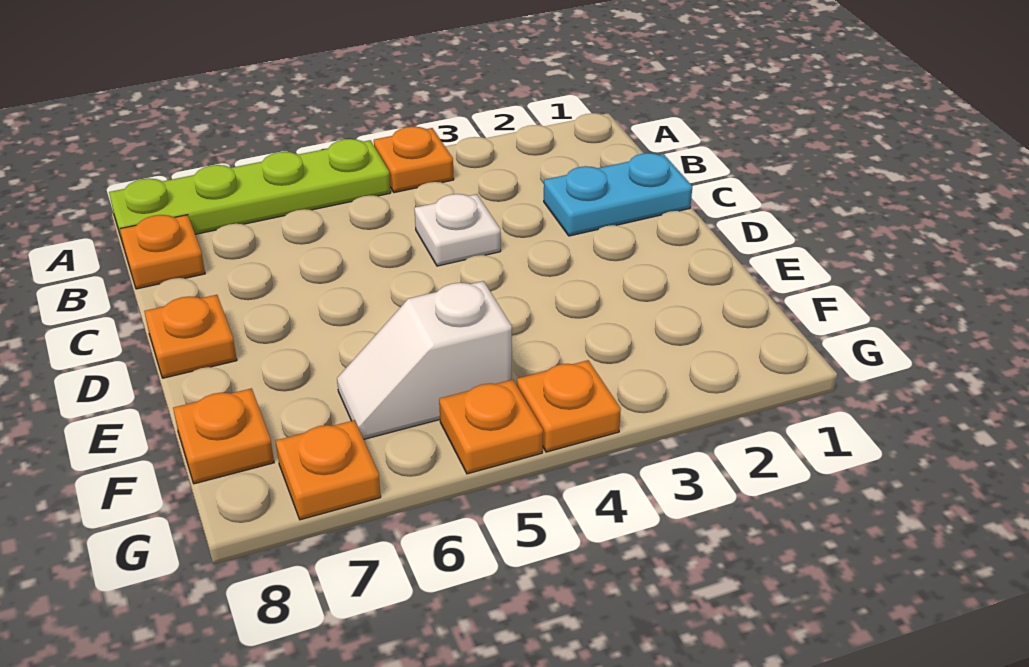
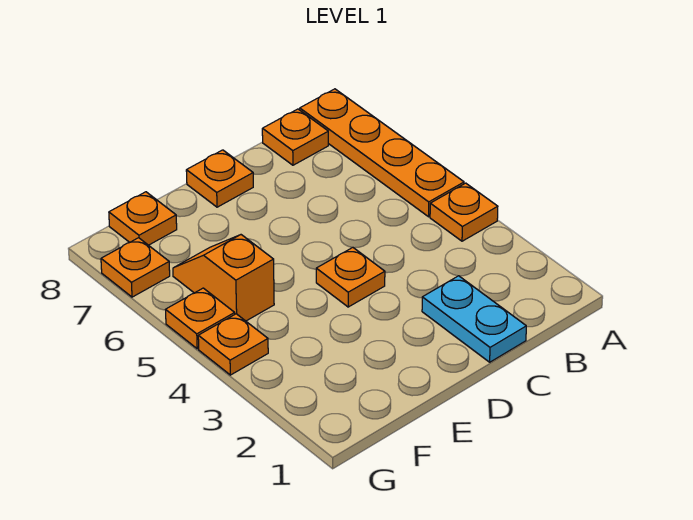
lime plate A5:A8 level 1 -> orange plate A5:A8 level 1
white plate C4 level 1 -> none
none -> orange plate D4 level 1
white slope F5:F6 level 1 top 5 -> orange slope F5:F6 level 1 top 5

